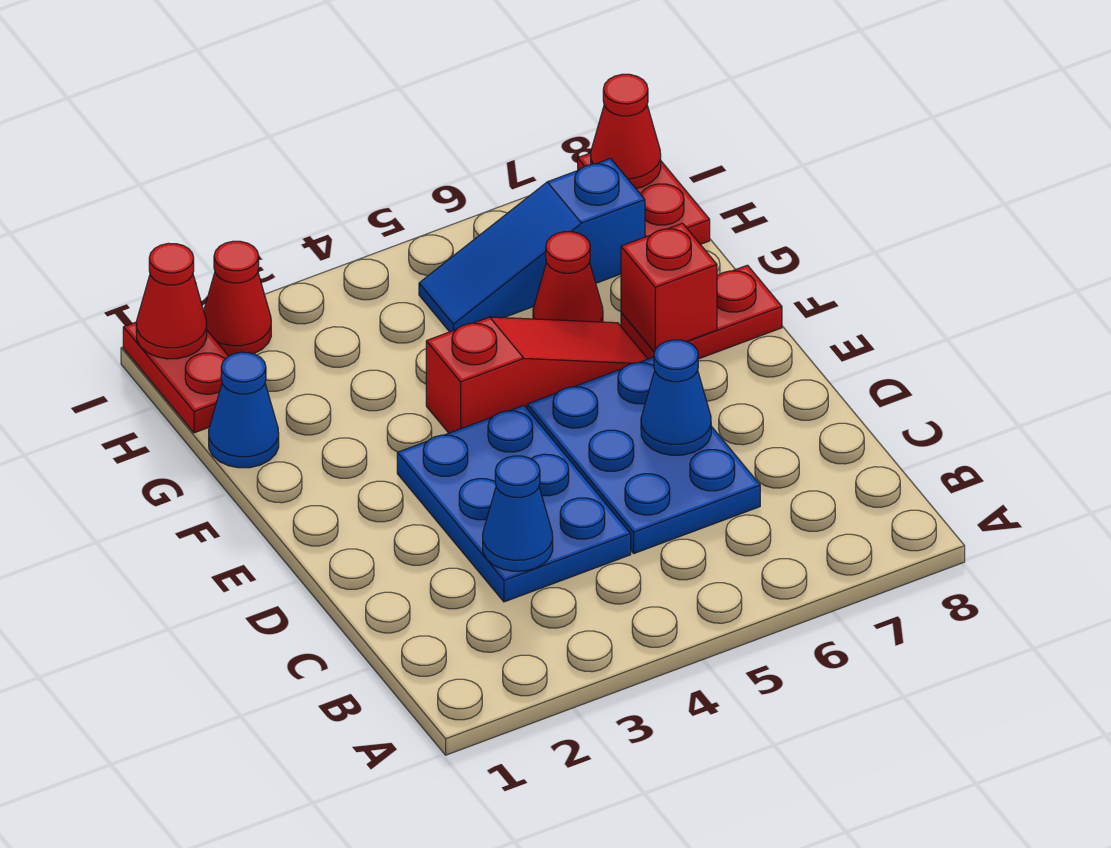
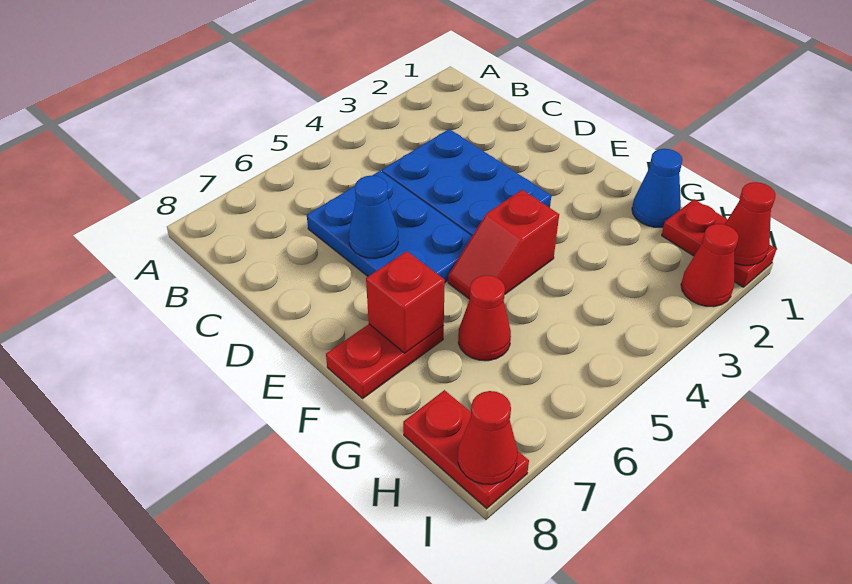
blue cone C3 level 2 -> none
red slope F4:F6 level 1 top 4 -> red slope F4:F5 level 1 top 4
blue slope H5:H7 level 1 top 7 -> none

